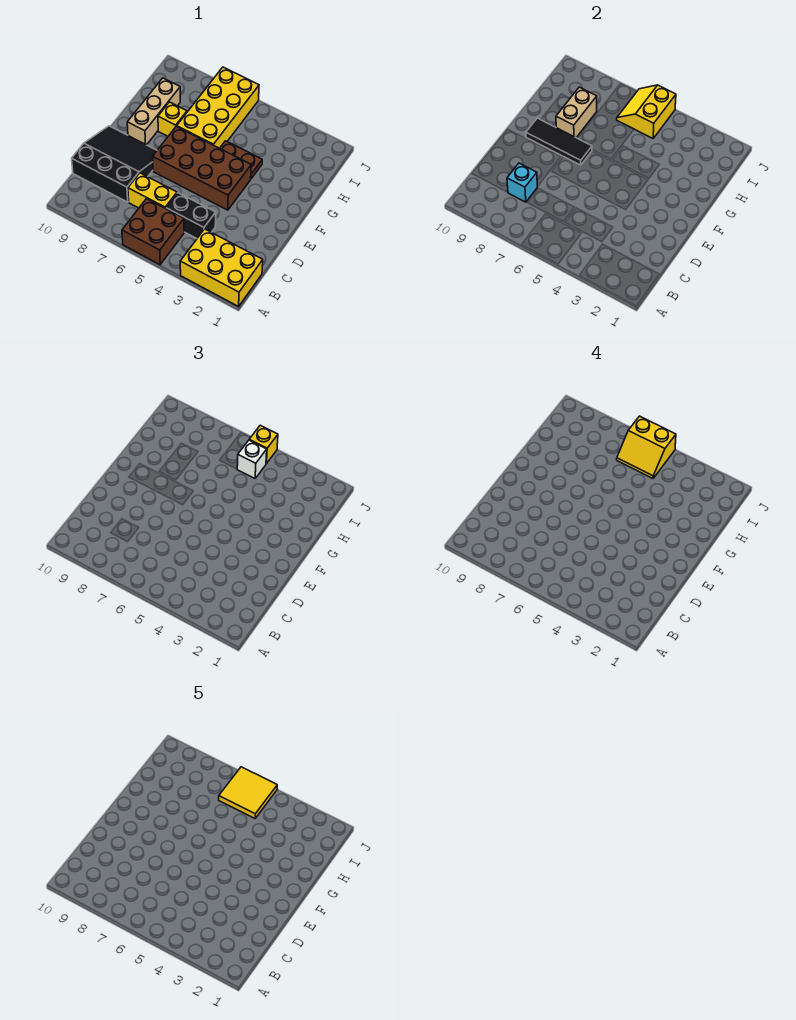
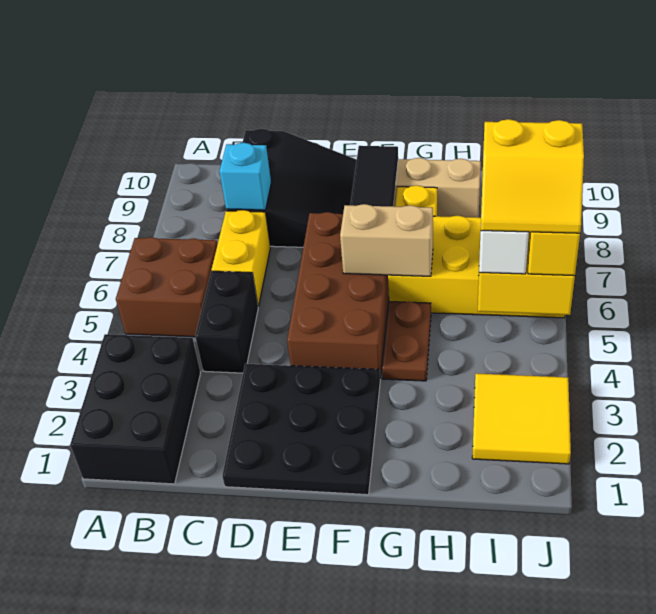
yellow brick A1:B3 level 1 -> black brick A1:B3 level 1
none -> black plate D1:F3 level 1
tan brick G8:H8 level 2 -> tan brick F6:G6 level 2
yellow slope I5:J6 level 4 top J -> yellow slope I5:J6 level 4 top 6
yellow tile I5:J6 level 5 -> yellow tile I2:J3 level 1

